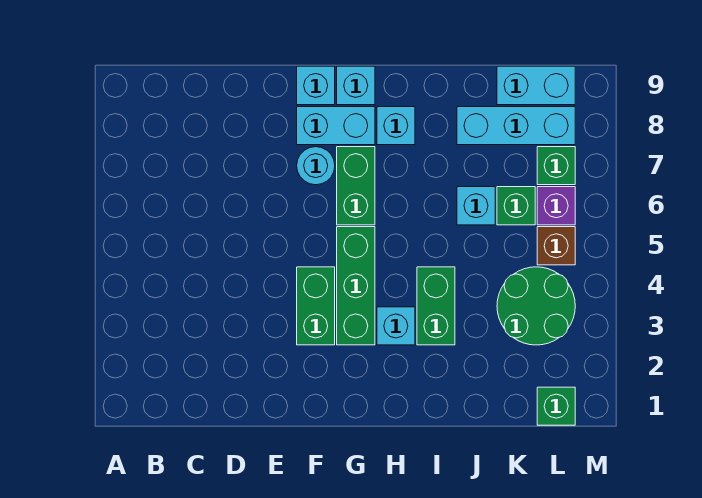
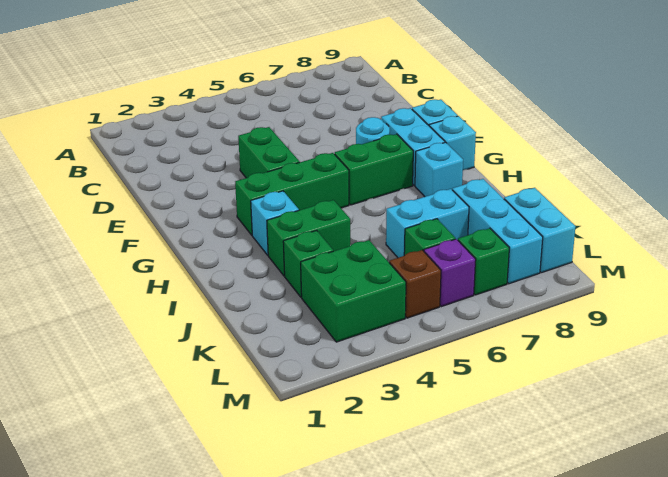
green brick F3:F4 level 1 -> green brick E4:F4 level 1
cyan brick J6 level 1 -> cyan brick J6:J7 level 1
green round brick K3:L4 level 1 -> green brick K3:L4 level 1
green brick L1 level 1 -> green brick J3 level 1

